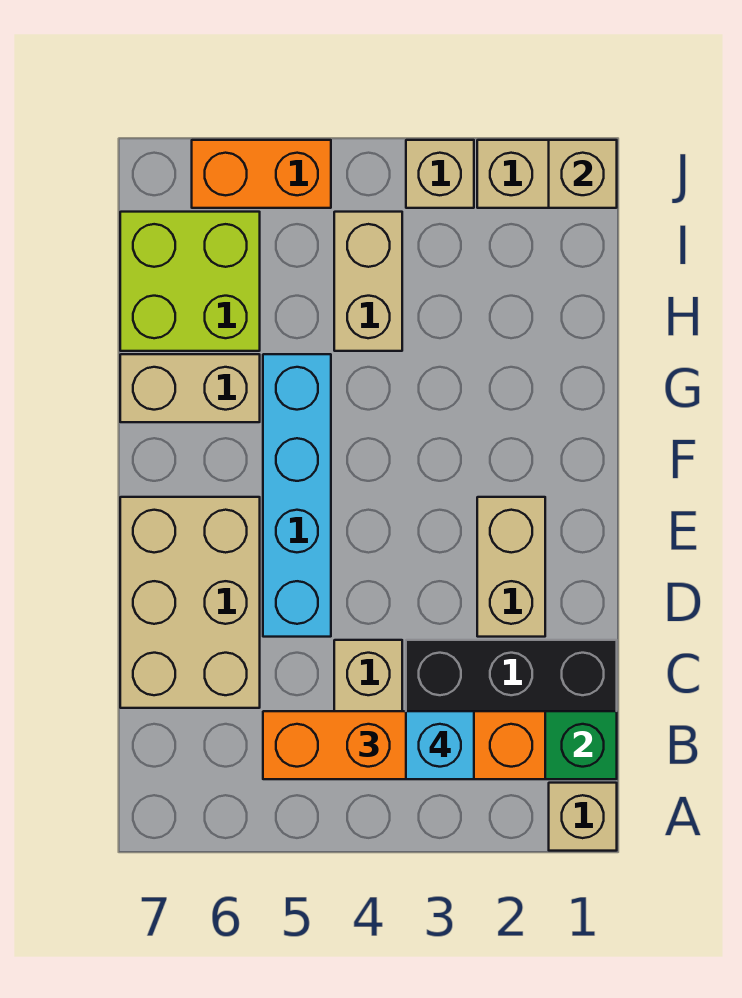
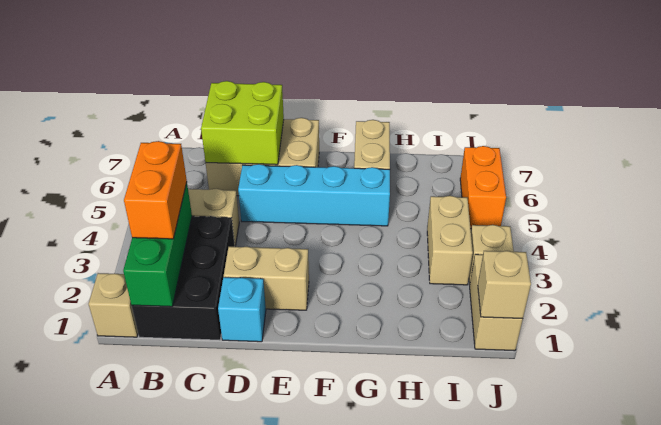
orange brick B2:B5 level 3 -> orange brick B2:B3 level 3
cyan brick B3 level 4 -> cyan brick D1 level 1
tan brick H4:I4 level 1 -> tan brick I3:I4 level 1
lime brick H6:I7 level 1 -> lime brick C6:D7 level 2

